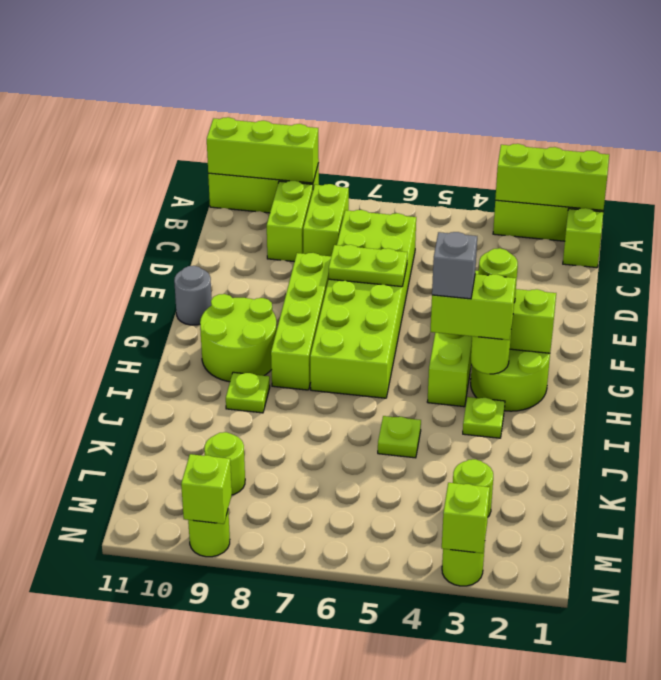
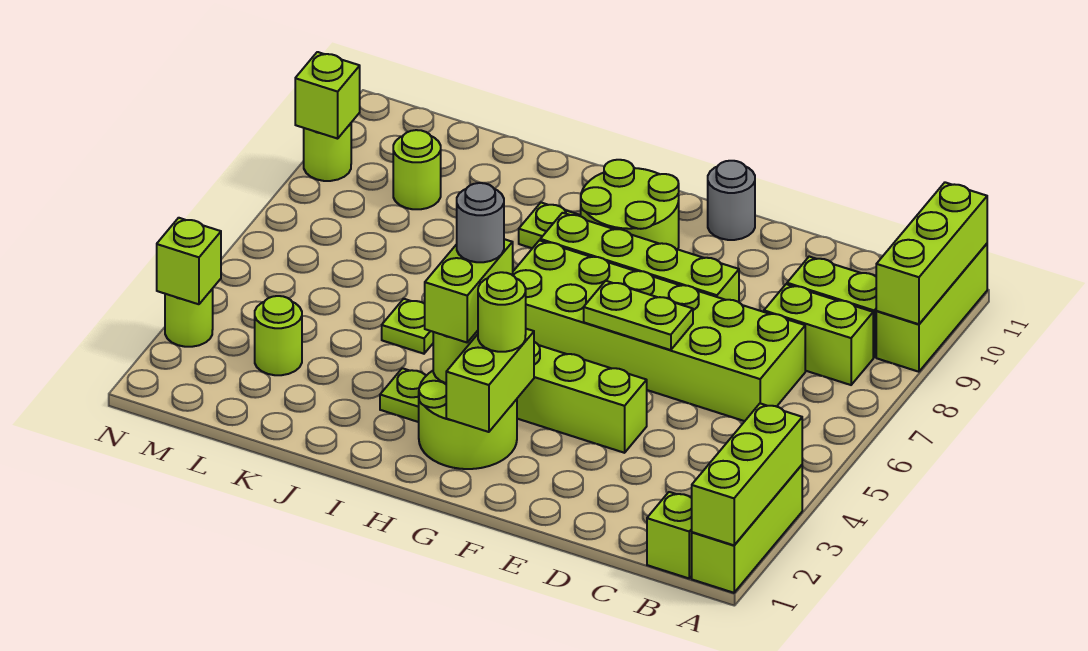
lime plate E6:E7 level 2 -> lime plate E6:F6 level 2
grey brick H4 level 4 -> grey round brick H4 level 4

